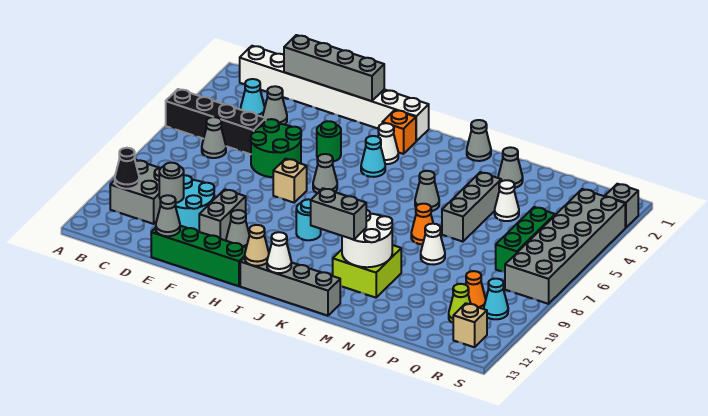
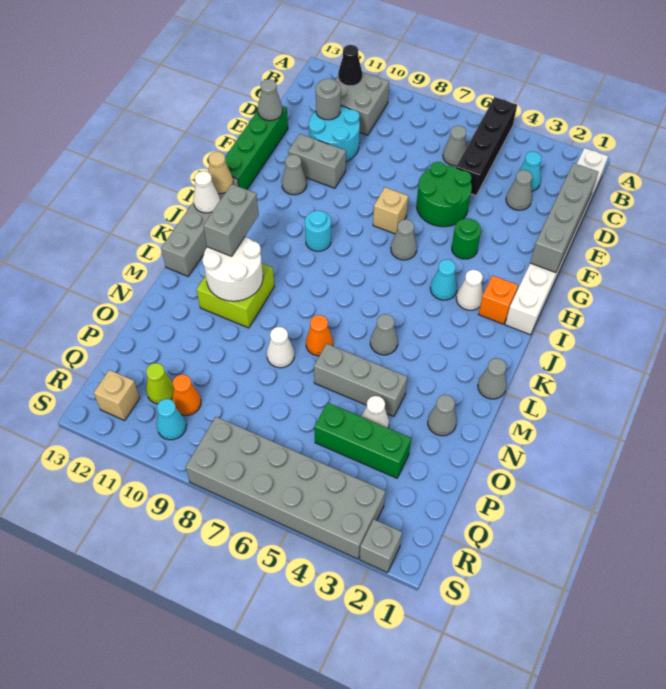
green brick Q5:Q7 level 1 -> green brick P3:P5 level 1

